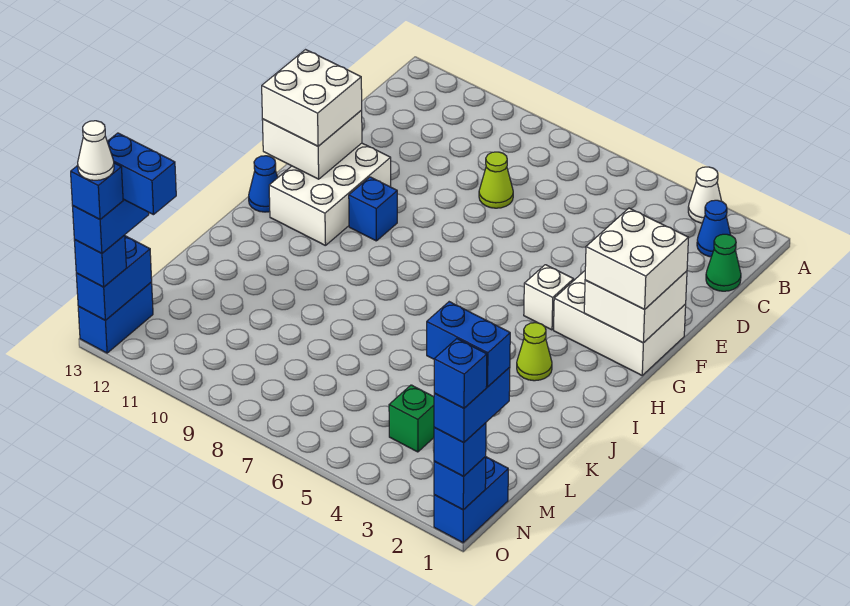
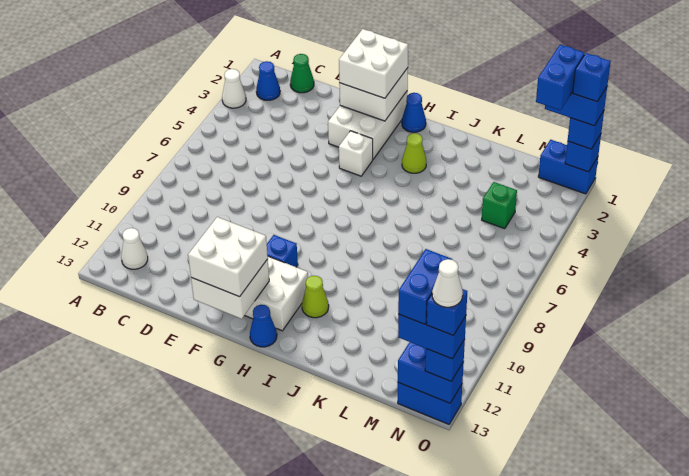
none -> white cone B12 level 1
lime cone D8 level 1 -> lime cone I11 level 1
none -> blue cone H1 level 1

